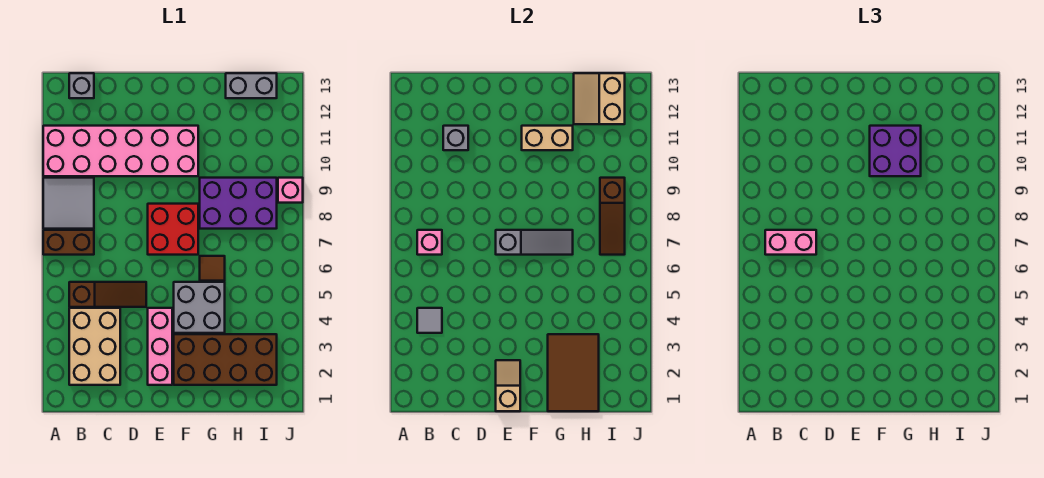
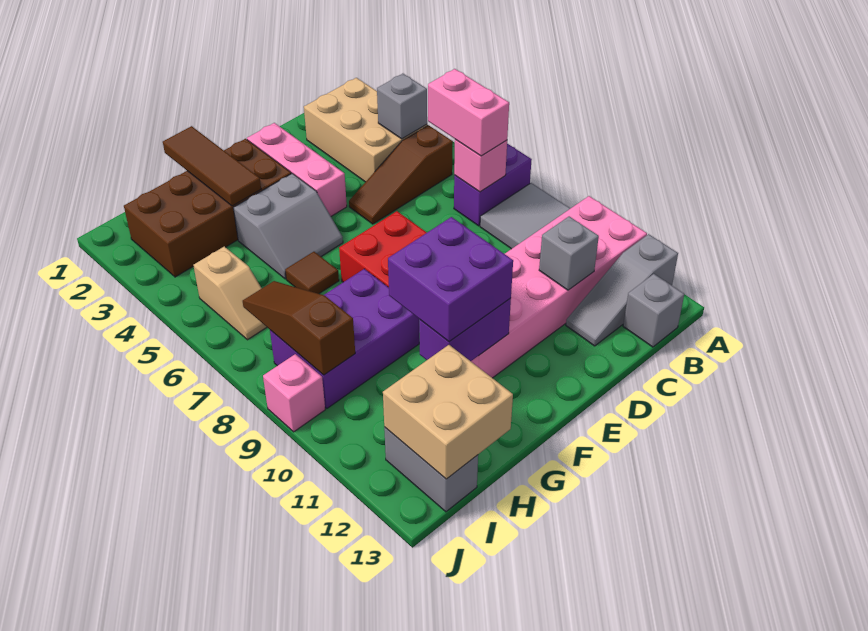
brown brick A7:B7 level 1 -> purple brick A7:B7 level 1
grey tile B4 level 2 -> grey brick B4 level 2
pink brick B7:C7 level 3 -> pink brick B6:B7 level 3
tan slope E1:E2 level 2 top 1 -> tan slope I5:I6 level 1 top 5
grey slope E7:G7 level 2 top E -> grey slope A12:C12 level 1 top A
grey brick F4:G5 level 1 -> grey slope F4:G5 level 1 top 4
tan brick F11:G11 level 2 -> purple brick F11:G11 level 2
brown tile G1:H3 level 2 -> brown tile G1:G3 level 2
tan slope H12:I13 level 2 top I -> tan brick H12:I13 level 2
grey brick H13:I13 level 1 -> grey brick I12:I13 level 1

